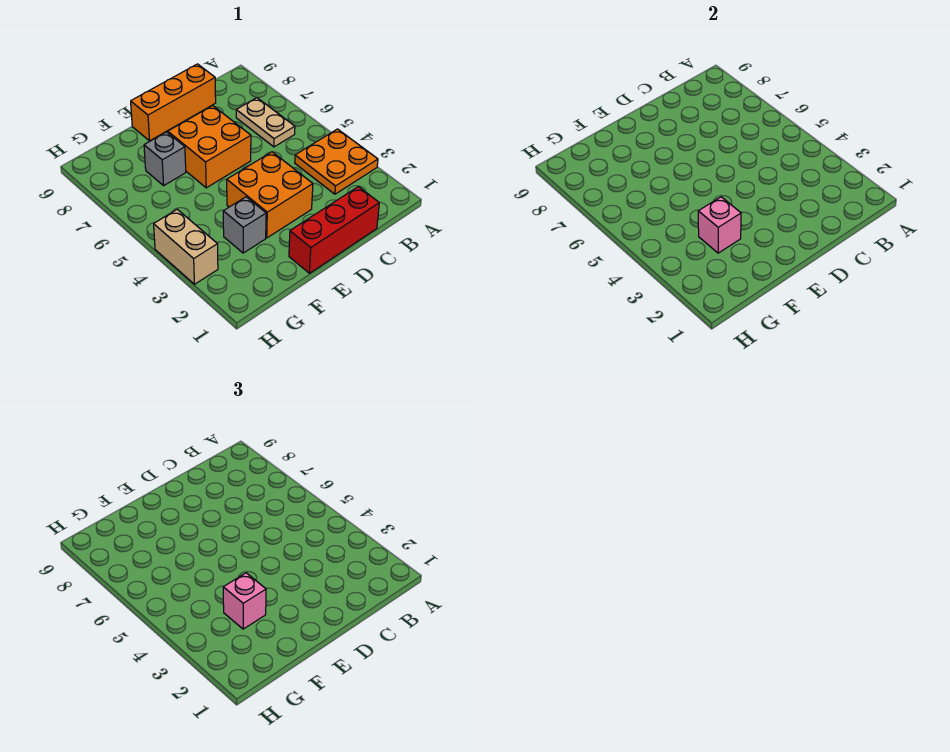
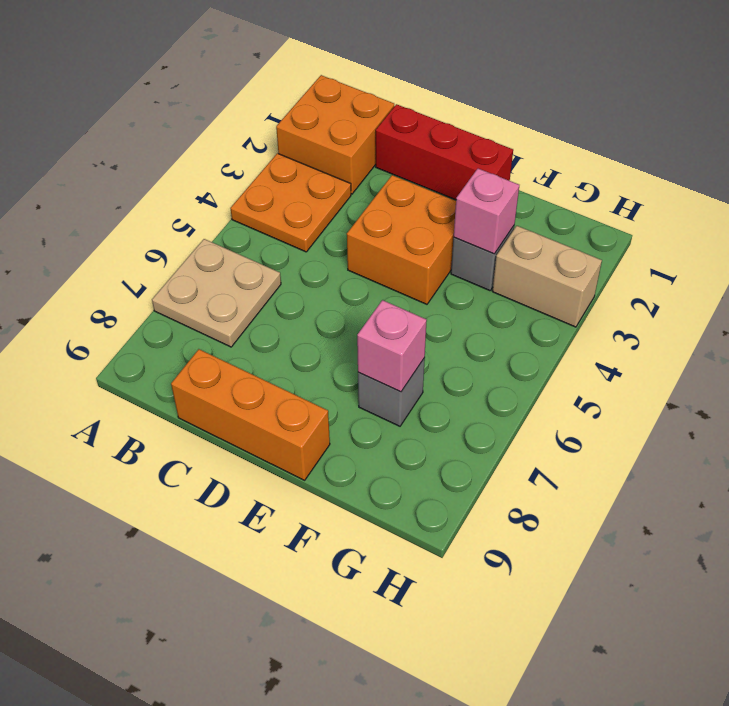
tan plate B6:B7 level 1 -> tan plate A6:B7 level 1
orange brick D6:E7 level 1 -> orange brick A1:B2 level 1
pink brick F3 level 3 -> pink brick F7 level 2
tan brick H3:H4 level 1 -> tan brick G3:H3 level 1

